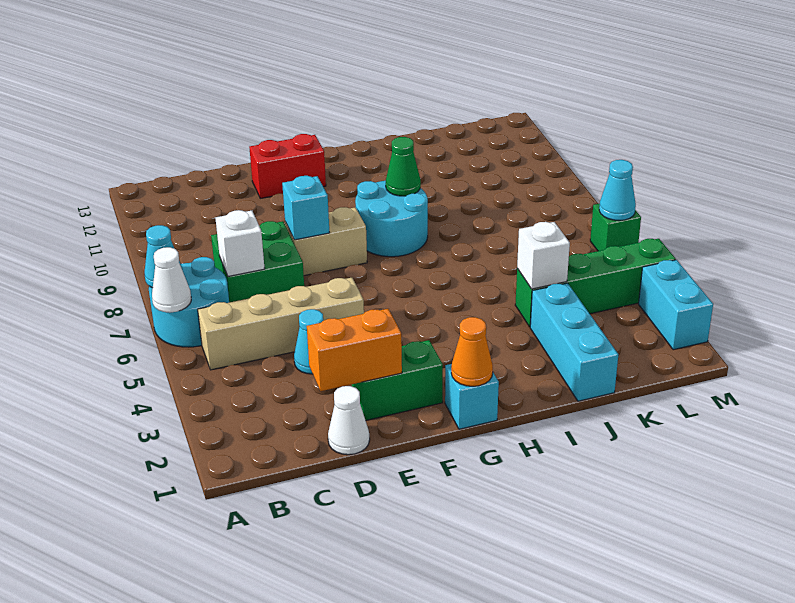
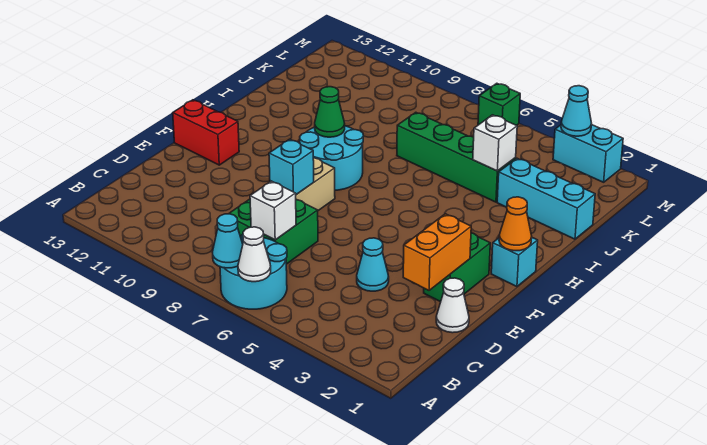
tan brick B5:E5 level 1 -> none
red brick E12:F12 level 1 -> red brick F12:F13 level 1
green brick J4:M4 level 1 -> green brick J4:J7 level 1
cyan cone M6 level 2 -> cyan cone M3 level 2

